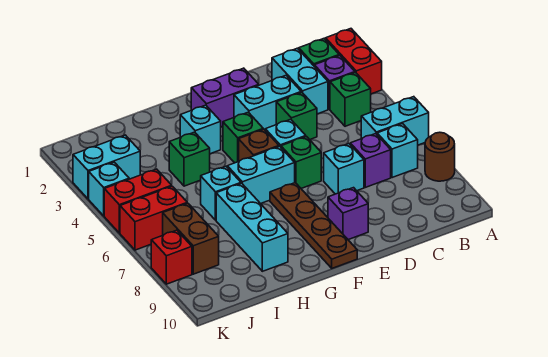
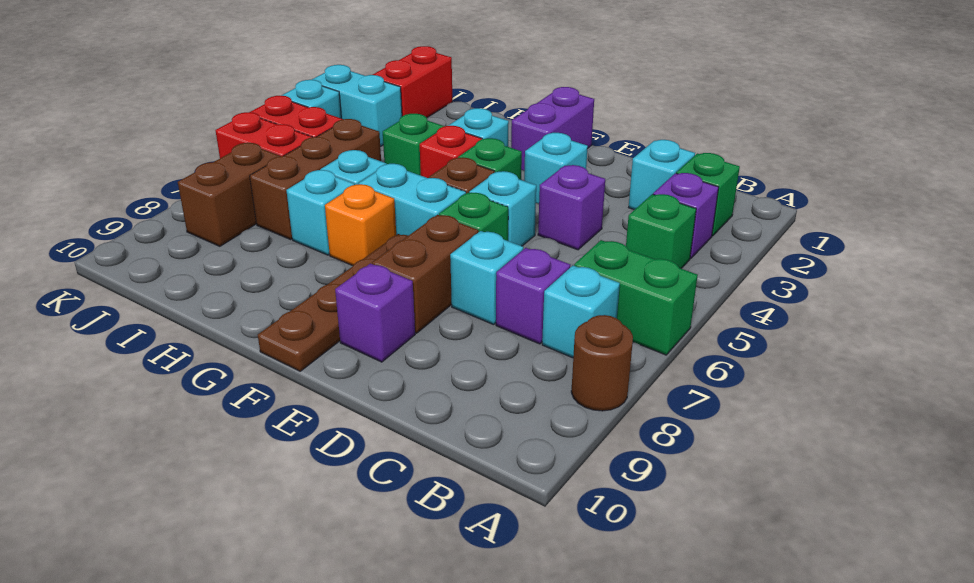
red brick A2:A3 level 1 -> red brick J1:J2 level 1
cyan brick A6:B6 level 1 -> green brick A6:B6 level 1
cyan brick C2:C3 level 1 -> cyan brick C2 level 1
cyan brick D3:E3 level 1 -> cyan brick E3 level 1
green brick D4 level 1 -> purple brick D4 level 1
purple brick E2:F2 level 1 -> purple brick F1:F2 level 1
none -> brown brick E7:E8 level 1
none -> orange brick G7 level 1
cyan brick H7:H9 level 1 -> cyan brick H7 level 1
none -> brown brick I5:I7 level 1
red brick K8 level 1 -> red brick G4 level 1

